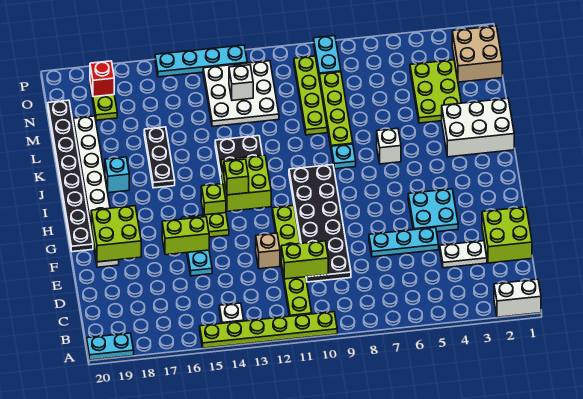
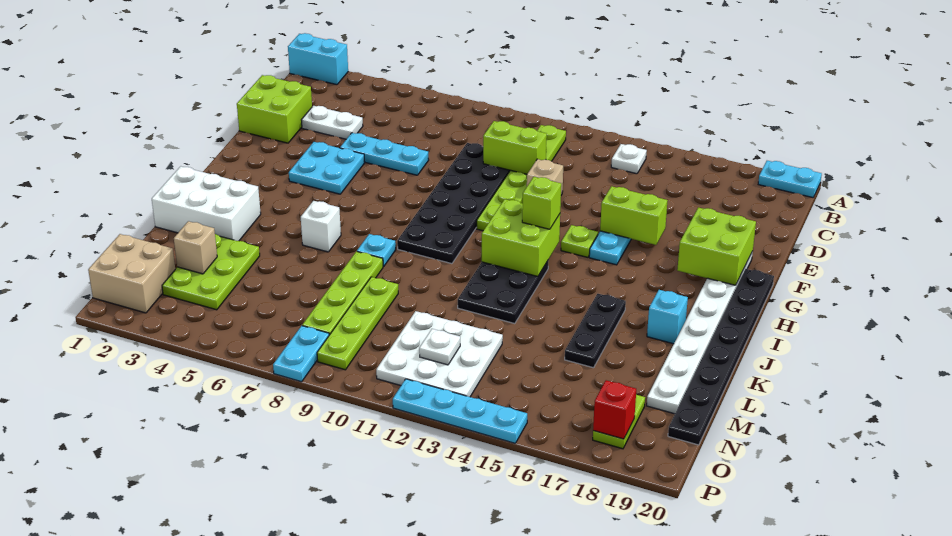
white brick A1:A2 level 1 -> cyan brick A1:A2 level 1
lime plate A10:A15 level 1 -> none
lime brick H14 level 1 -> none
none -> tan brick M3 level 2
white brick N12 level 2 -> white plate N12 level 2

